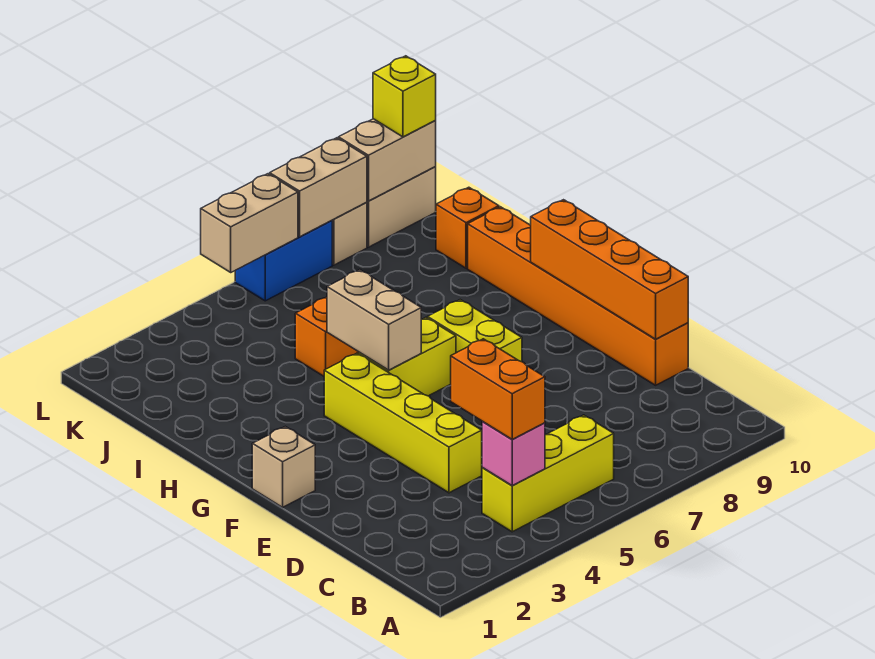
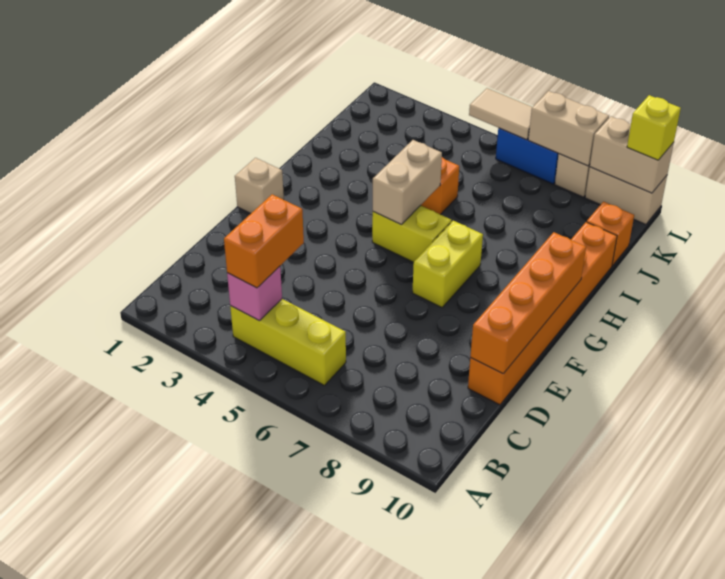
yellow brick D4:G4 level 1 -> none
tan brick L5:L6 level 2 -> tan tile L5:L6 level 2

